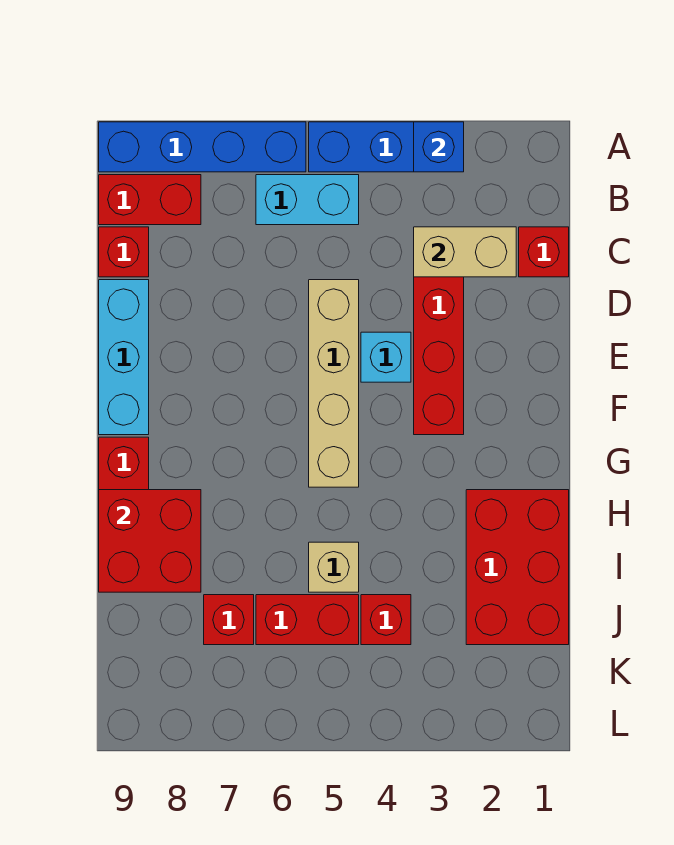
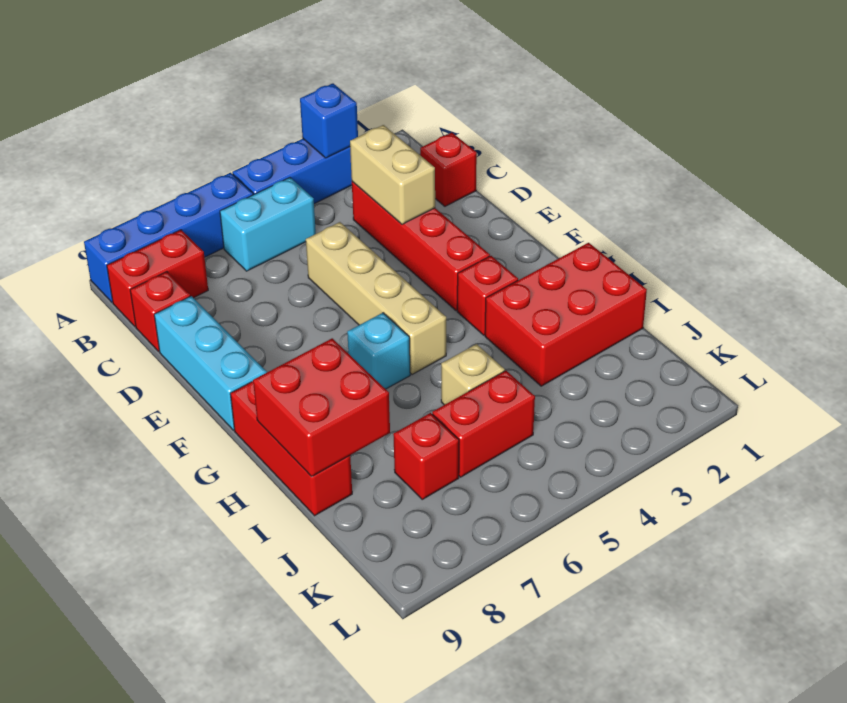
tan brick C2:C3 level 2 -> tan brick C3:D3 level 2
cyan brick E4 level 1 -> cyan brick G6 level 1
red brick H1:J2 level 1 -> red brick H1:I3 level 1
red brick J4 level 1 -> red brick G3 level 1

